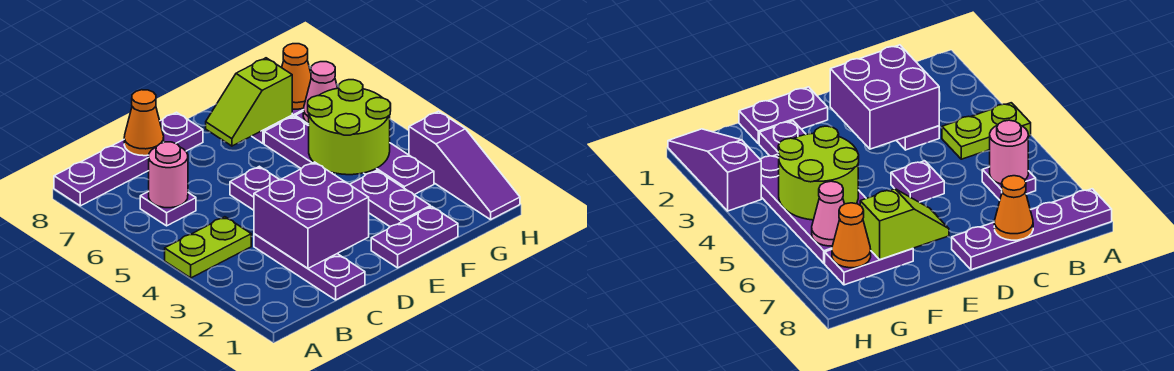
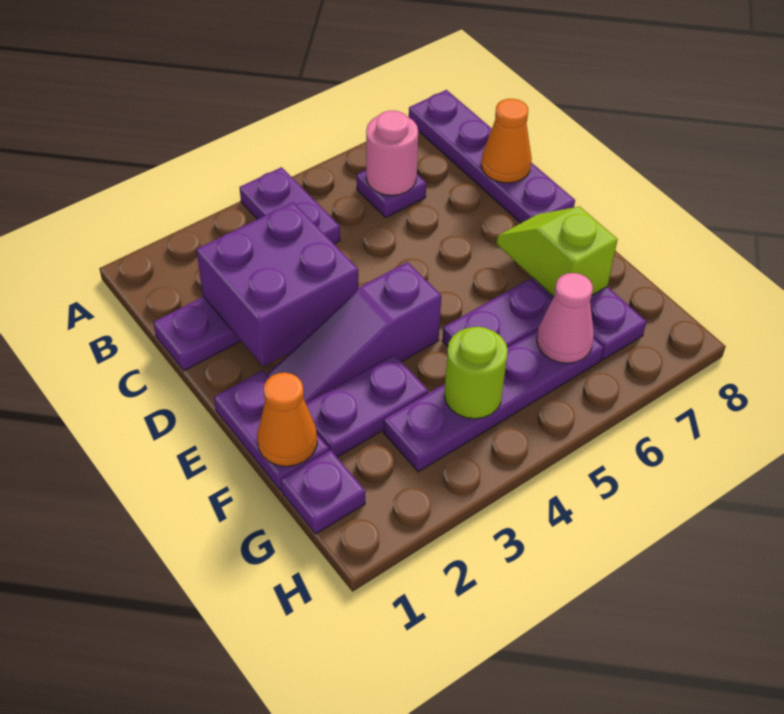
lime plate A4:B4 level 1 -> purple plate A4:B4 level 1
purple plate D5 level 1 -> purple plate G1 level 1
lime round brick F4:G5 level 2 -> lime round brick G4 level 2
orange cone G7 level 2 -> orange cone F1 level 2
purple slope H1:H3 level 1 top 3 -> purple slope E2:E4 level 1 top 4

